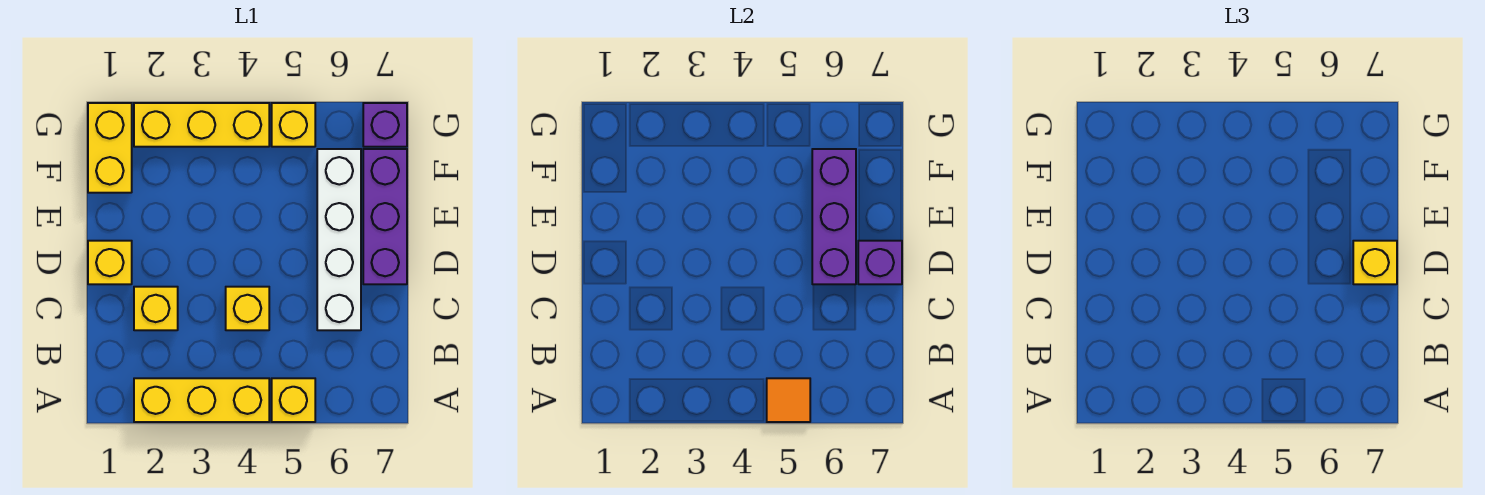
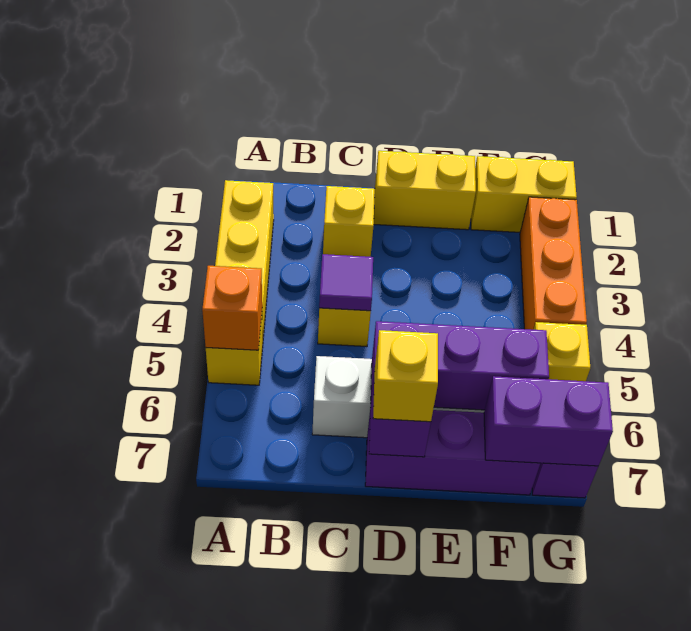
orange tile A5 level 2 -> orange brick A5 level 2
none -> purple tile C4 level 2
yellow brick D1 level 1 -> yellow brick D1:E1 level 1
none -> purple brick F7:G7 level 2
yellow brick G2:G4 level 1 -> orange brick G2:G4 level 1

